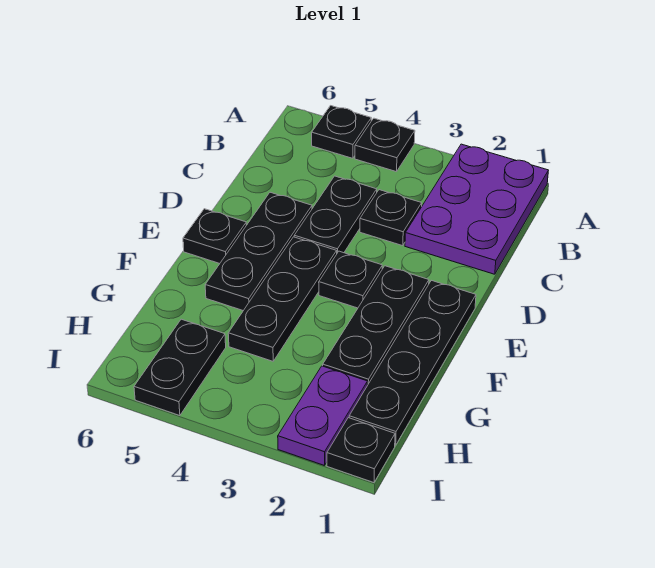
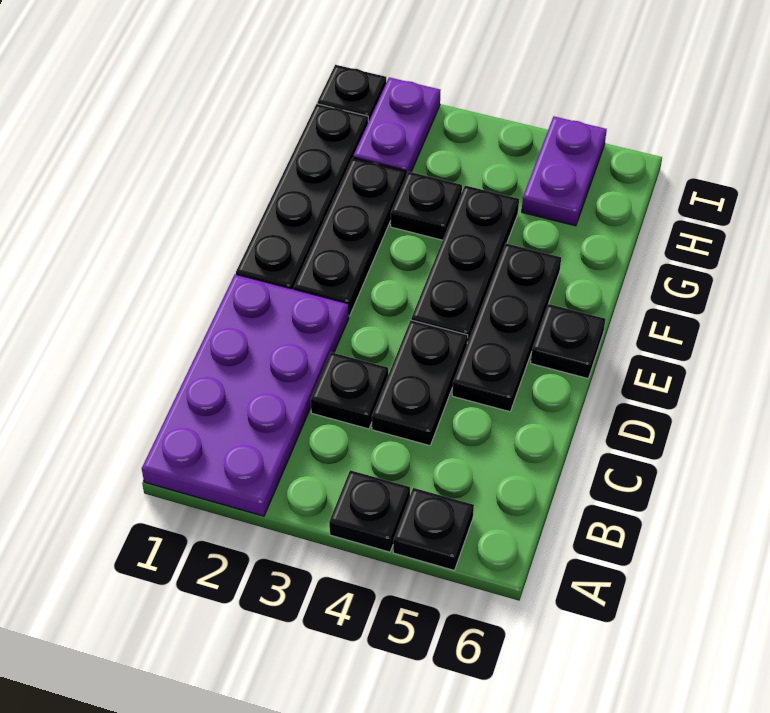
purple plate A1:C2 level 1 -> purple plate A1:D2 level 1
black plate E3 level 1 -> black plate G3 level 1
black plate H5:I5 level 1 -> purple plate H5:I5 level 1

